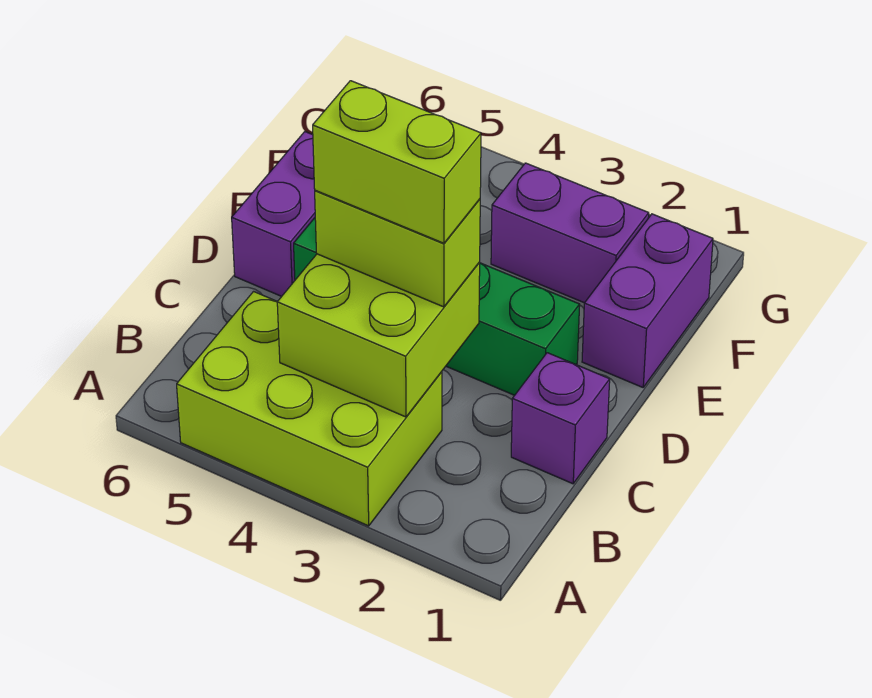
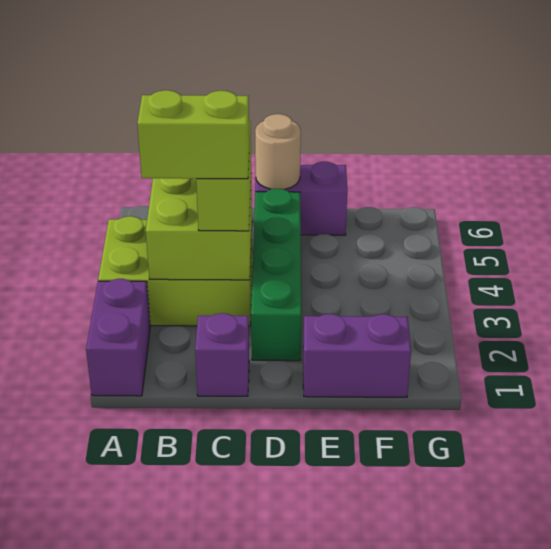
lime brick A3:B5 level 1 -> lime brick A3:C4 level 1
lime brick C3:C4 level 4 -> lime brick B3:C3 level 4
none -> tan round brick D6 level 2
purple brick F2:F3 level 1 -> purple brick A1:A2 level 1

